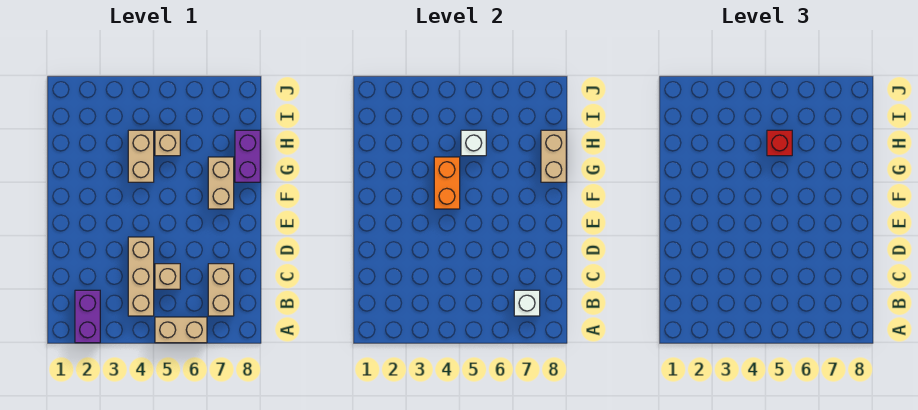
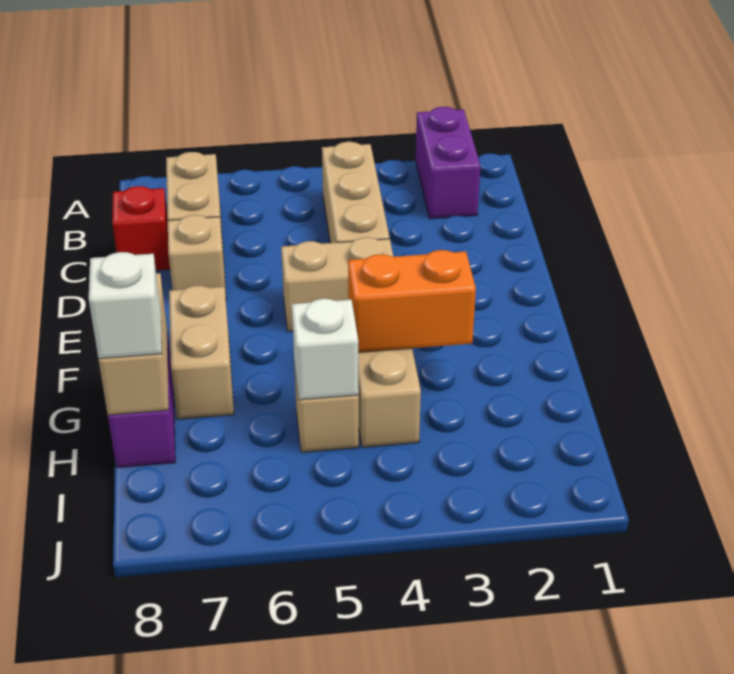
tan brick A5:A6 level 1 -> tan brick E4:E5 level 1
white brick B7 level 2 -> white brick H8 level 3
tan brick C5 level 1 -> tan brick D7 level 1
orange brick F4:G4 level 2 -> orange brick G3:G4 level 2
red brick H5 level 3 -> red brick C8 level 1

